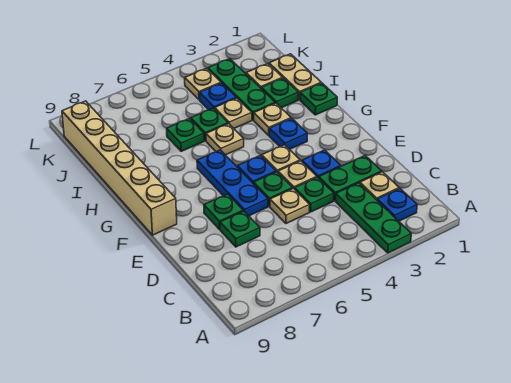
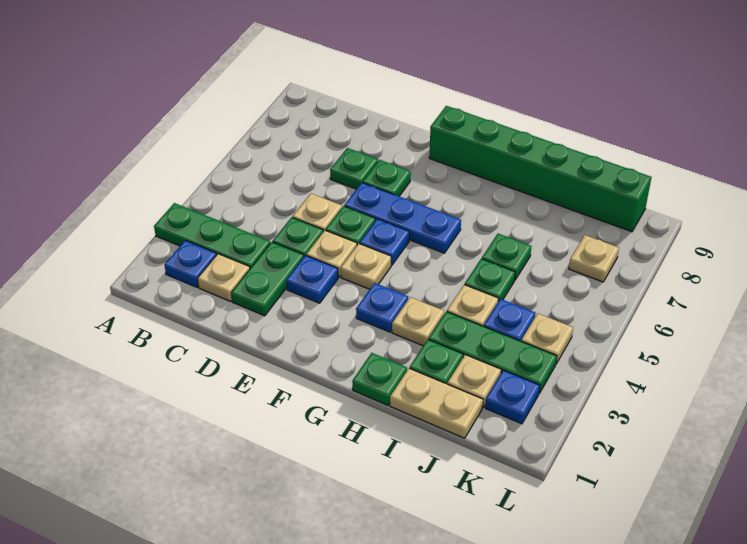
tan brick F9:K9 level 1 -> green brick F9:K9 level 1
tan plate H5 level 1 -> tan plate K7 level 1
none -> blue plate K2 level 1

